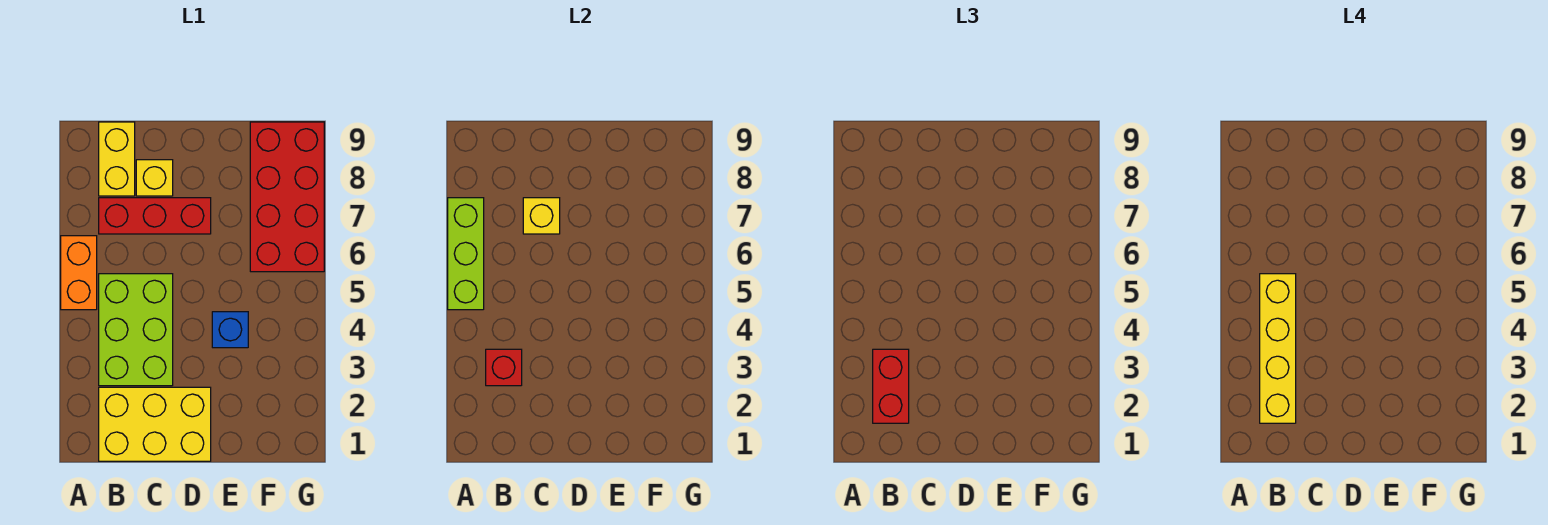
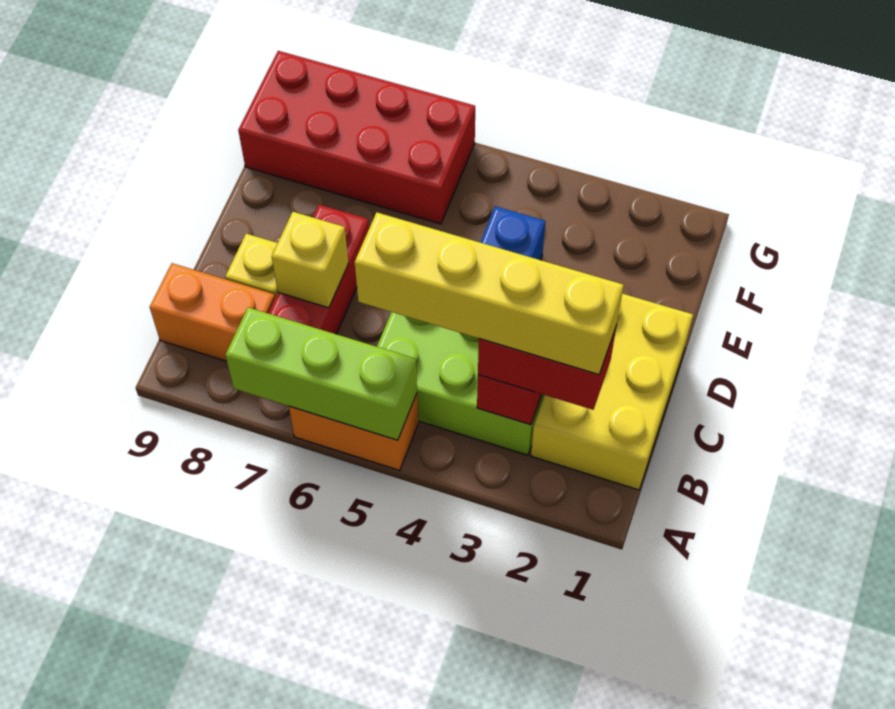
yellow brick B8:B9 level 1 -> orange brick B8:B9 level 1

